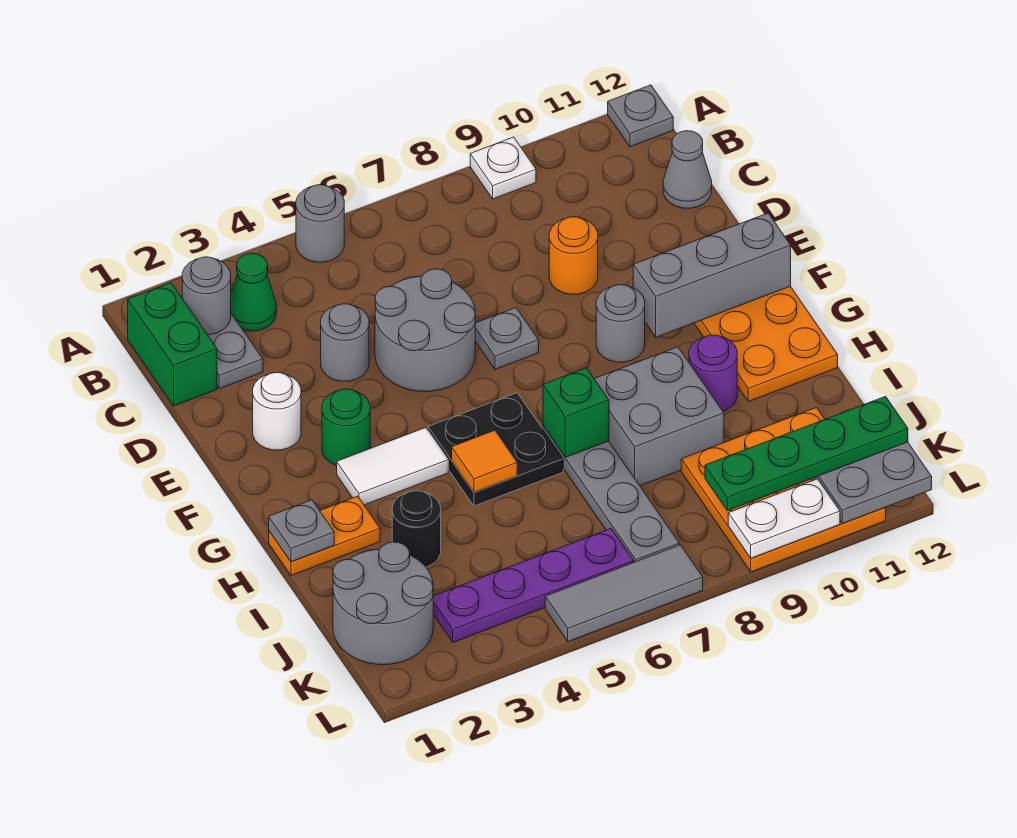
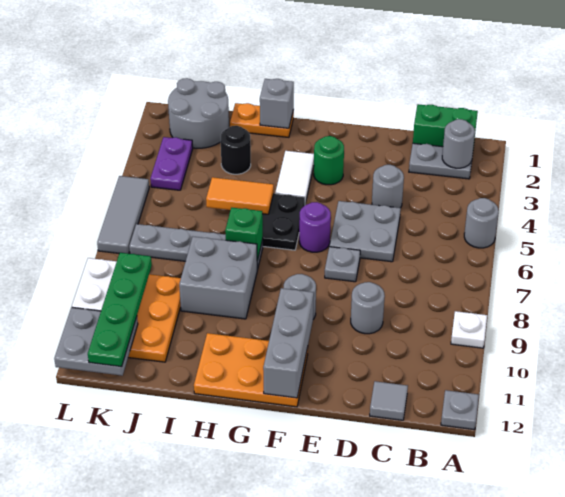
green cone B3 level 1 -> none
grey cone C12 level 1 -> grey tile C12 level 1
grey round brick D5:E6 level 1 -> grey plate D5:E6 level 1
orange round brick D9 level 1 -> grey round brick D9 level 1
white round brick E2 level 1 -> none
orange plate H1:H2 level 1 -> orange plate H1:I1 level 1
grey plate H1 level 2 -> grey brick H1 level 2
orange tile H5 level 2 -> orange tile H5:I5 level 2
purple round brick H10 level 1 -> purple round brick F6 level 1
purple plate K3:K6 level 1 -> purple plate K3:K4 level 1

